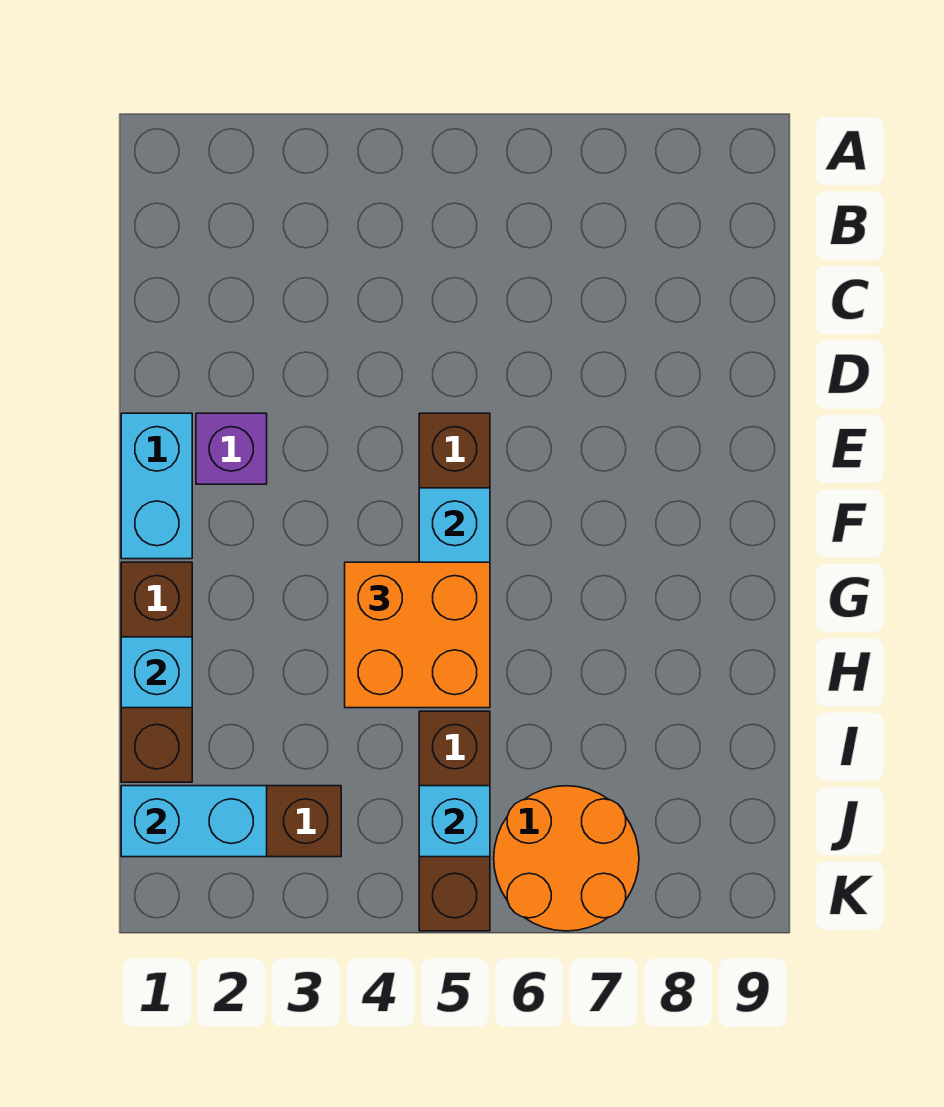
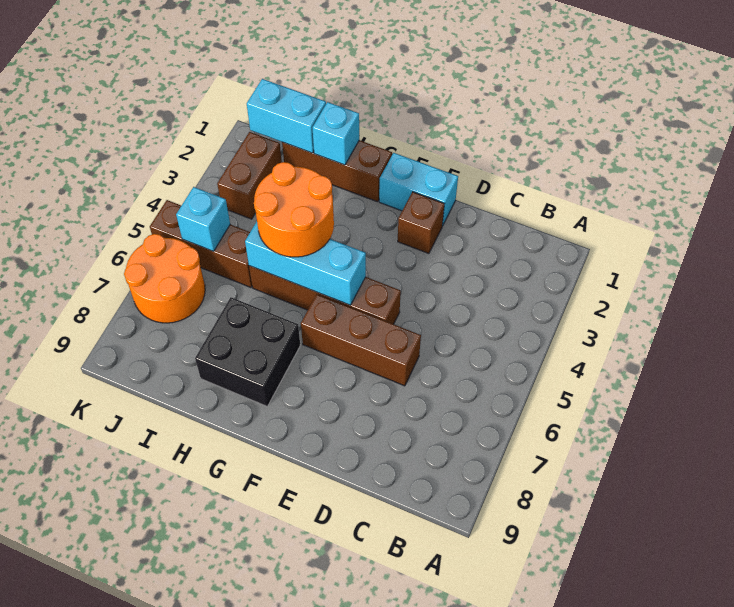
none -> brown brick D6:F6 level 1
purple brick E2 level 1 -> brown brick E2 level 1
orange brick G4:H5 level 3 -> orange round brick G4:H5 level 3
none -> black brick G7:H8 level 1
cyan brick J1:J2 level 2 -> cyan brick I1:J1 level 2

